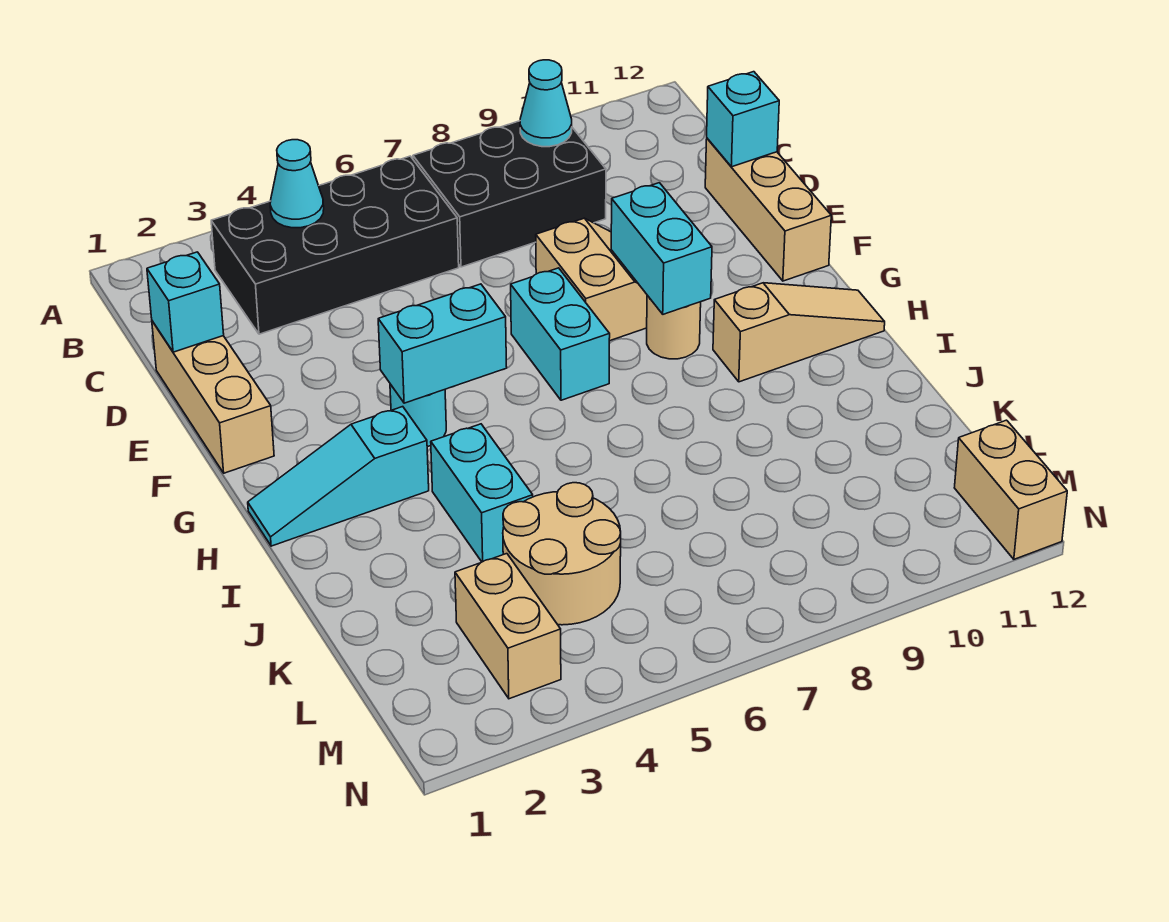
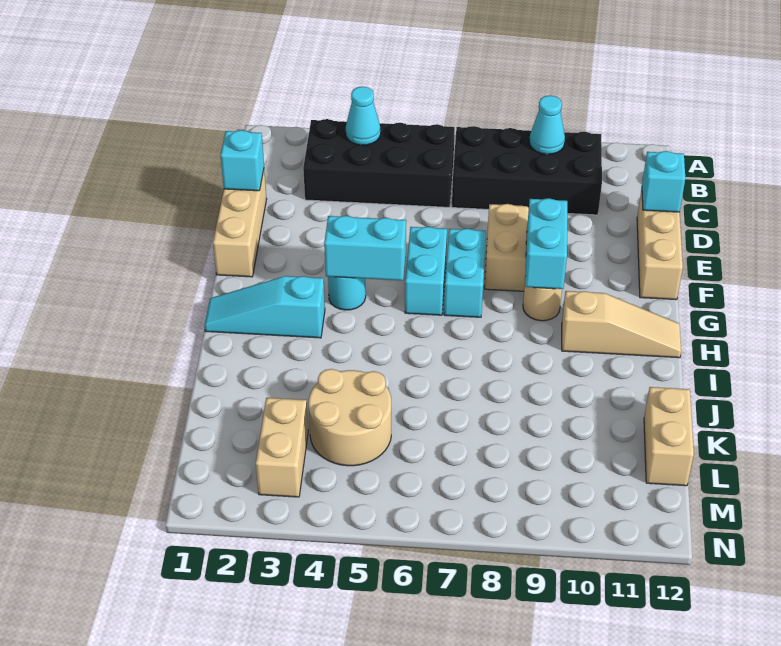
black brick B7:C9 level 1 -> black brick B7:C10 level 1
cyan brick I4:J4 level 1 -> cyan brick F6:G6 level 1
tan brick M12:N12 level 1 -> tan brick K12:L12 level 1

